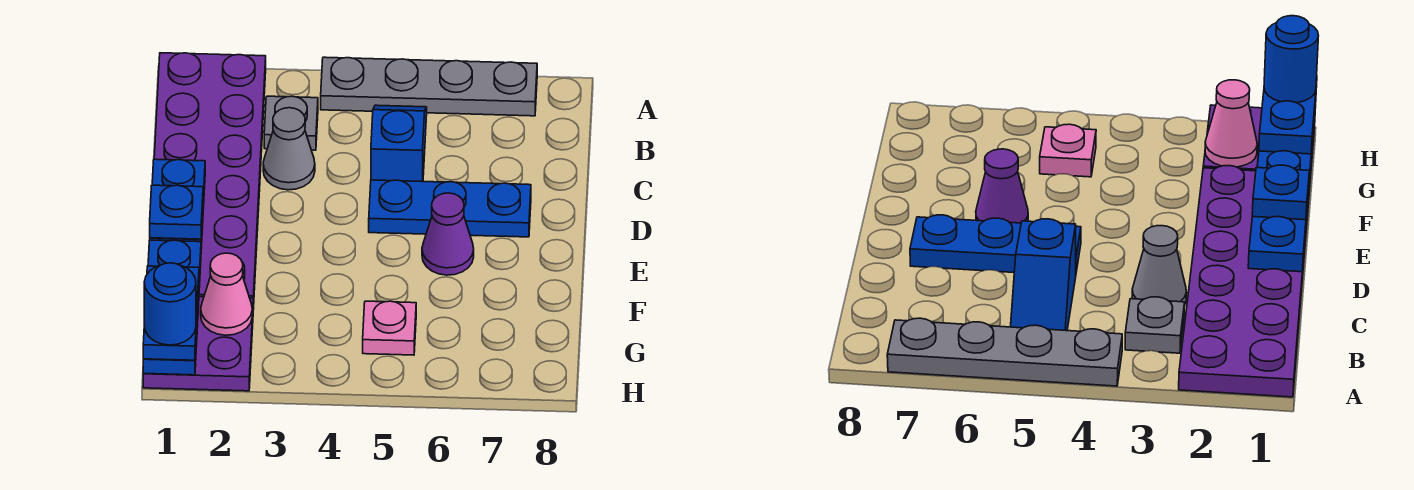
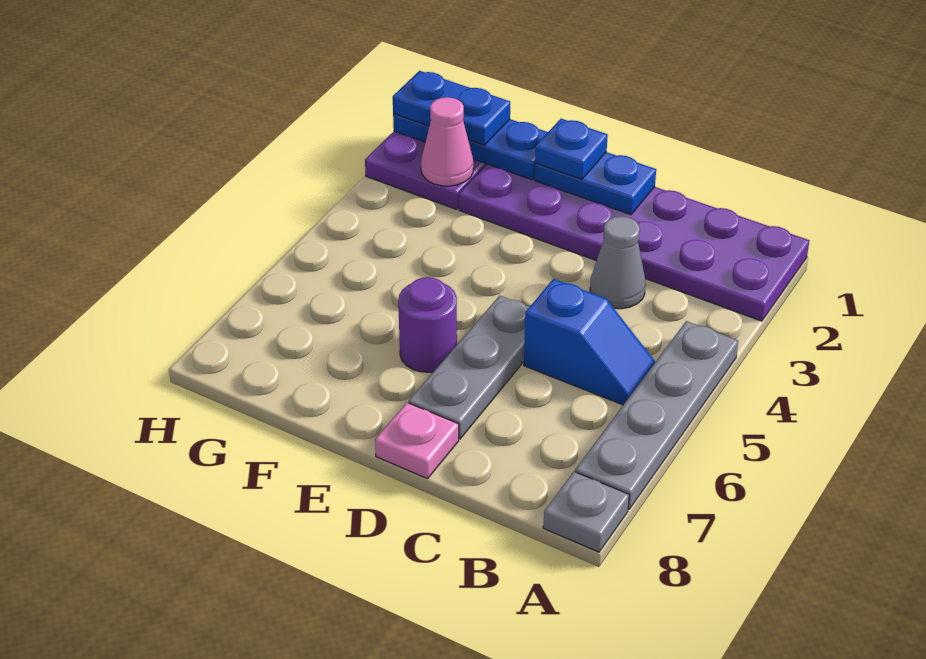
grey plate B3 level 1 -> grey plate A8 level 1
blue plate D5:D7 level 1 -> grey plate D5:D7 level 1
purple cone E6 level 1 -> purple round brick E6 level 1
pink plate G5 level 1 -> pink plate D8 level 1
blue round brick H1 level 4 -> none

